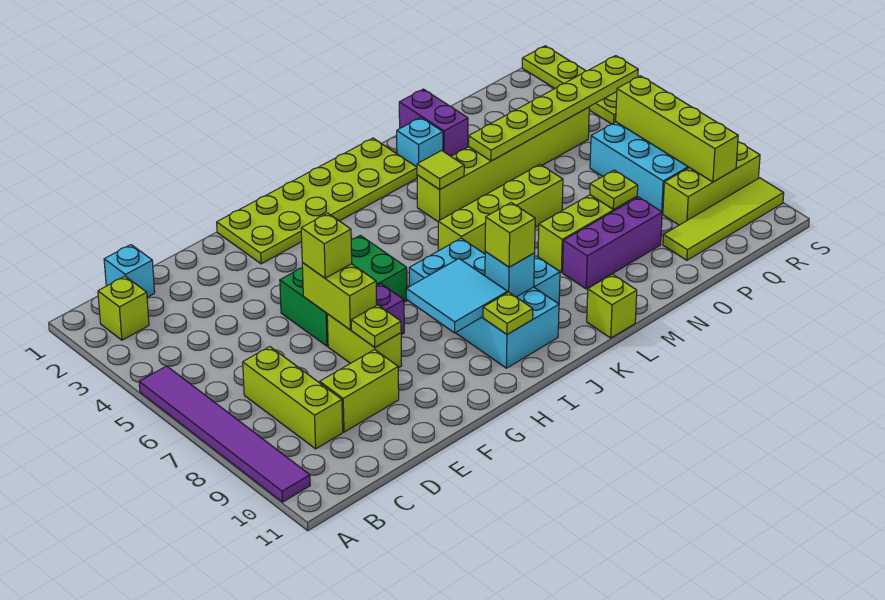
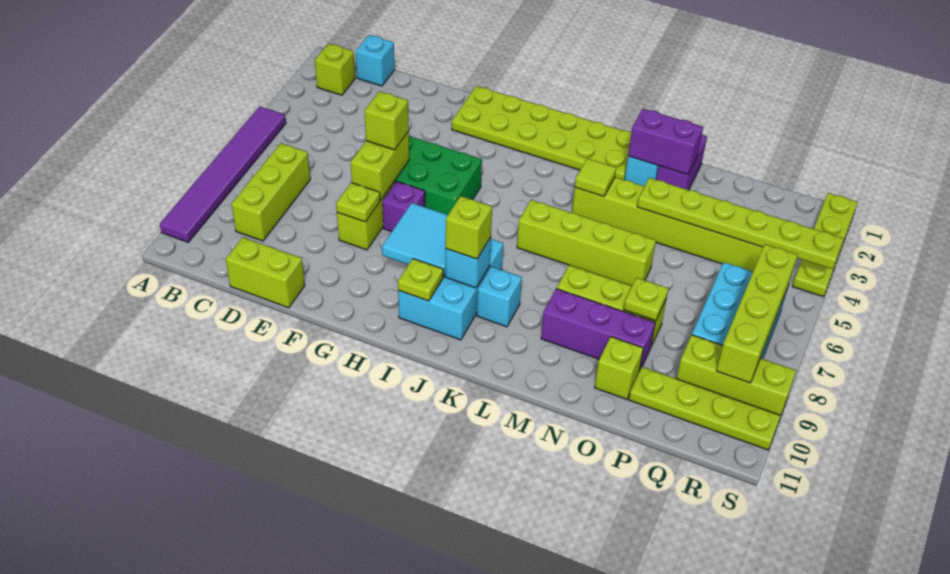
lime brick D9:E9 level 1 -> lime brick D11:E11 level 1
cyan brick I7:J10 level 1 -> cyan brick I8:J10 level 1
lime brick L11 level 1 -> lime brick O10 level 1
none -> purple brick M2:N2 level 2
lime tile P10:S10 level 1 -> lime plate P10:S10 level 1

